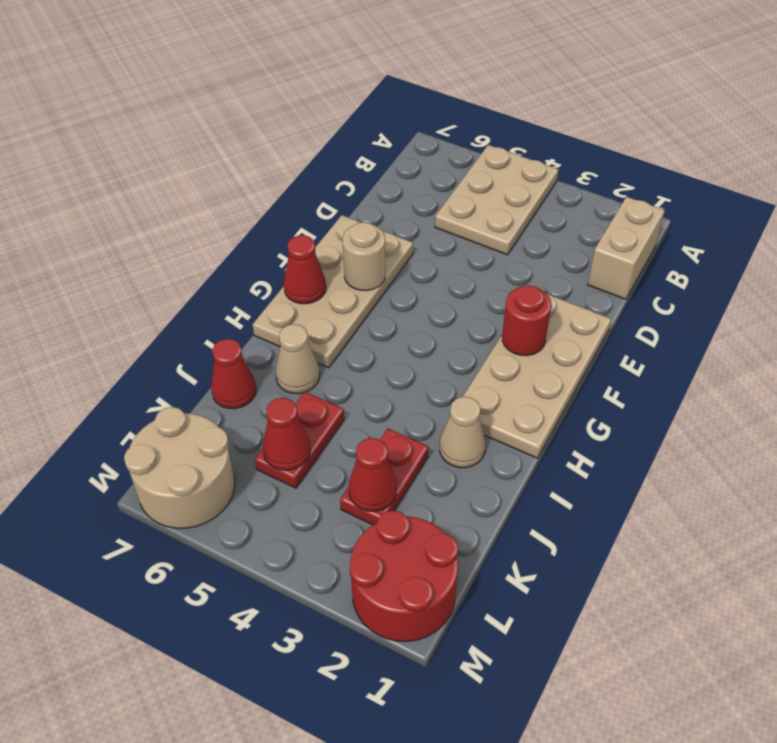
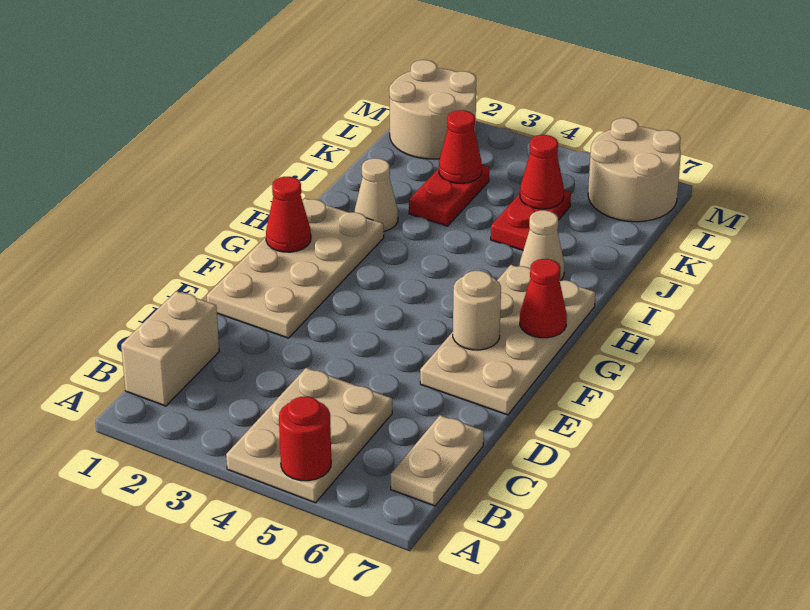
none -> tan plate B7:C7 level 1
red round brick F2 level 2 -> red round brick A5 level 2
red cone J7 level 1 -> red cone G1 level 2
red round brick L1:M2 level 1 -> tan round brick L1:M2 level 1

